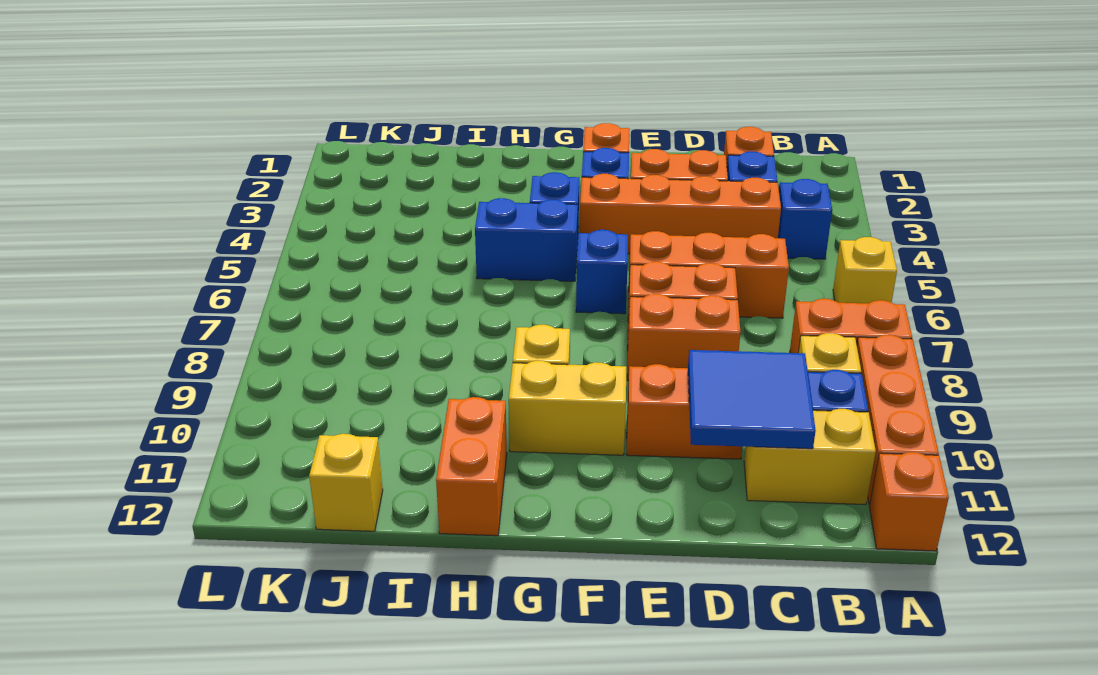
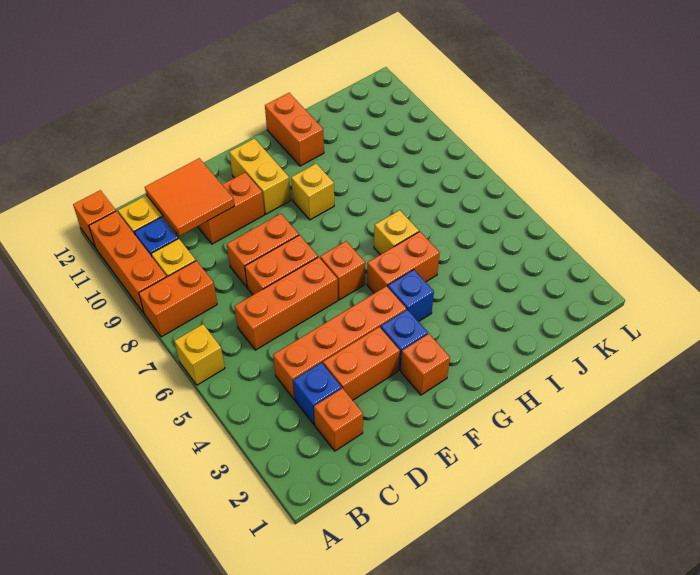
blue brick B4 level 1 -> none
blue tile C10:D11 level 2 -> orange tile C10:D11 level 2
blue brick F6 level 1 -> orange brick F6 level 1
yellow brick F10:G10 level 1 -> yellow brick F10:F11 level 1
blue brick G5:H5 level 1 -> orange brick G5:H5 level 1
yellow brick J12 level 1 -> yellow brick H6 level 1

